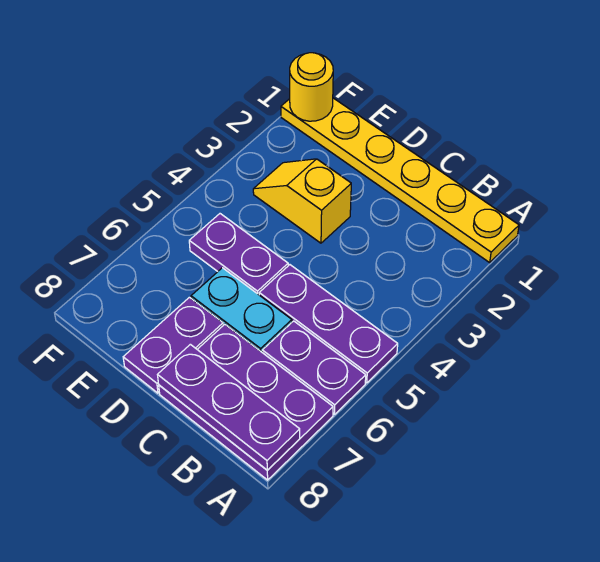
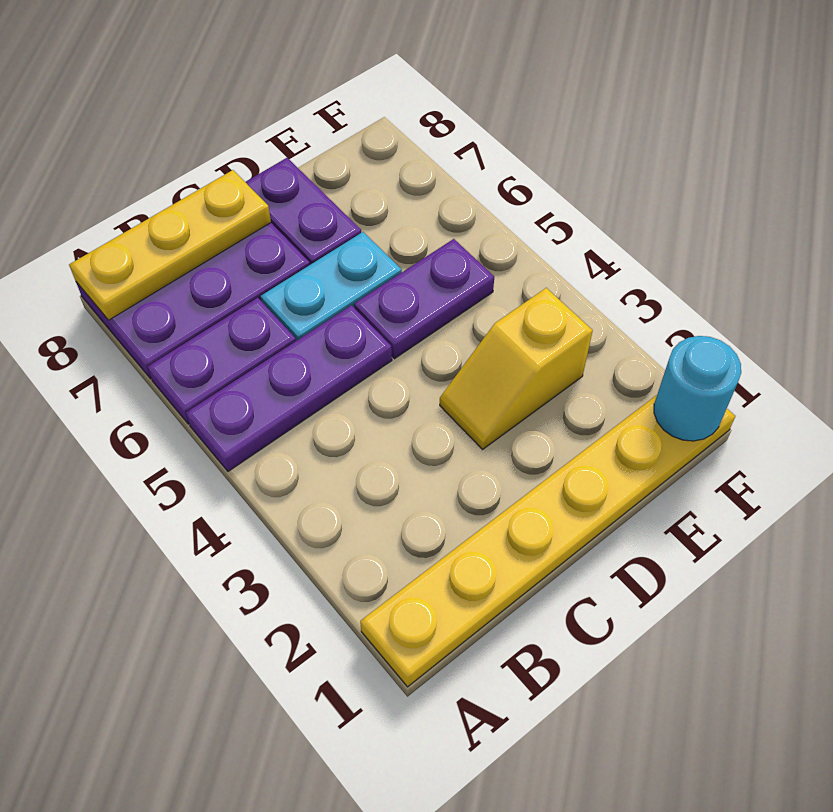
purple plate A8:C8 level 2 -> yellow plate A8:C8 level 2
yellow slope D3:E3 level 1 top D -> yellow slope D3:E3 level 1 top E
yellow round brick F1 level 2 -> cyan round brick F1 level 2

